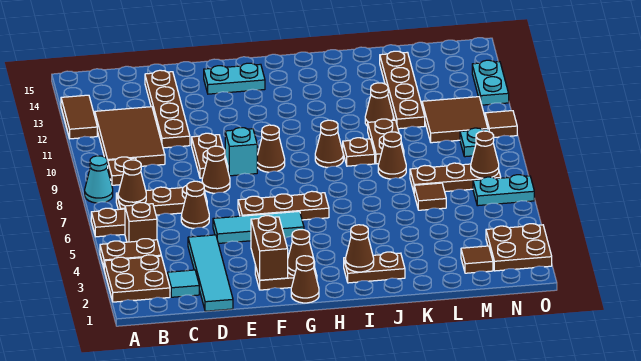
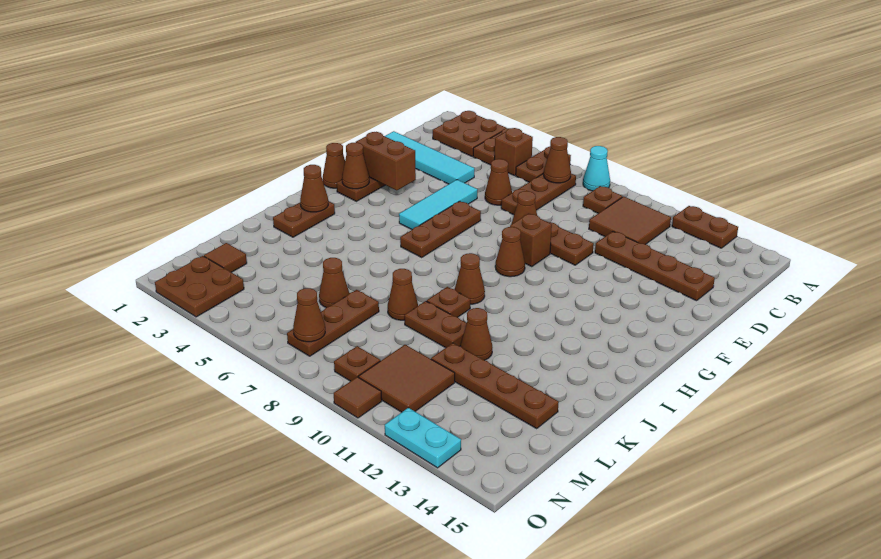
brown tile A12:A13 level 1 -> brown plate A12:A13 level 1
brown tile B10:C12 level 1 -> brown tile B10:C11 level 1
cyan tile C2 level 1 -> none
cyan brick F9 level 1 -> brown brick F9 level 1
cyan plate F14:G14 level 1 -> none
brown tile L6 level 1 -> brown cone L6 level 1
cyan plate N6:O6 level 1 -> none
cyan plate N9 level 1 -> brown plate N9 level 1

